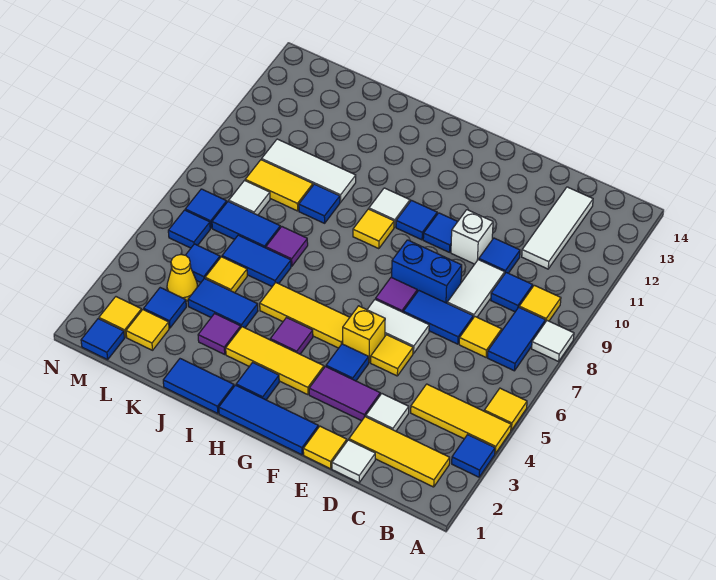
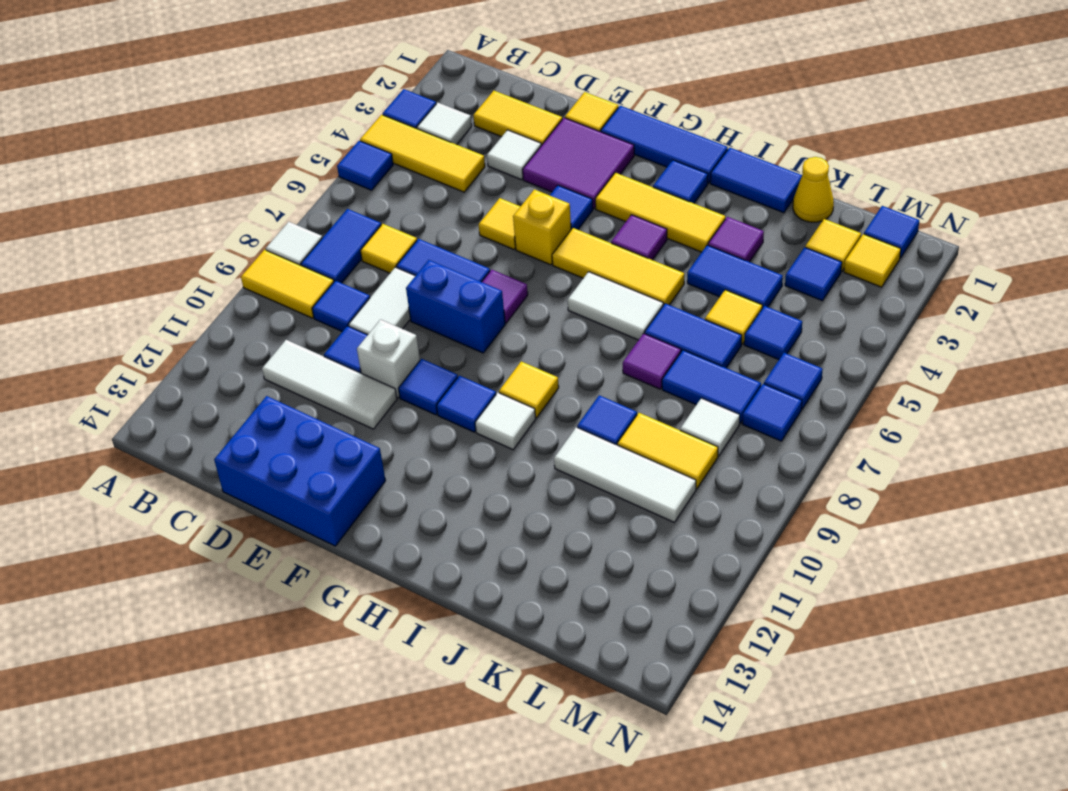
yellow tile A5 level 1 -> blue tile A5 level 1
yellow tile B2:D2 level 1 -> yellow tile C2:D2 level 1
yellow tile B9 level 1 -> yellow tile A9:B9 level 1
white tile C11:C13 level 1 -> white tile C11:E11 level 1
white tile D1 level 1 -> white tile B3 level 1
none -> blue brick D13:F14 level 1
purple tile E3:F3 level 1 -> purple tile E2:F3 level 1
white tile E6:F6 level 1 -> white tile H6:I6 level 1
yellow cone L4 level 1 -> yellow cone K1 level 1

